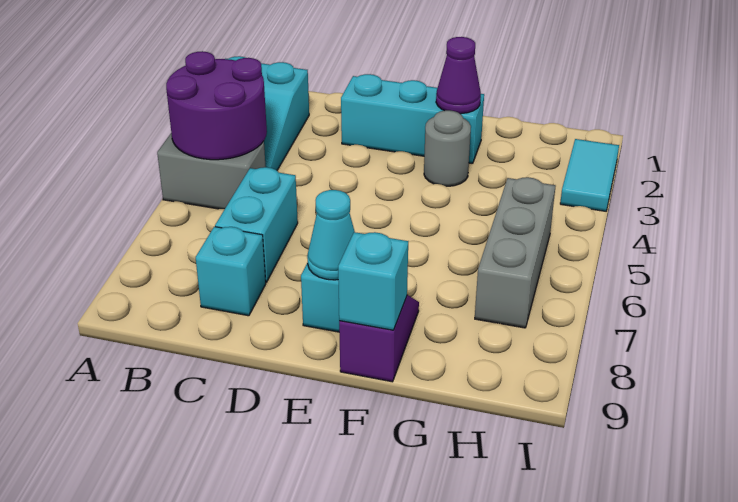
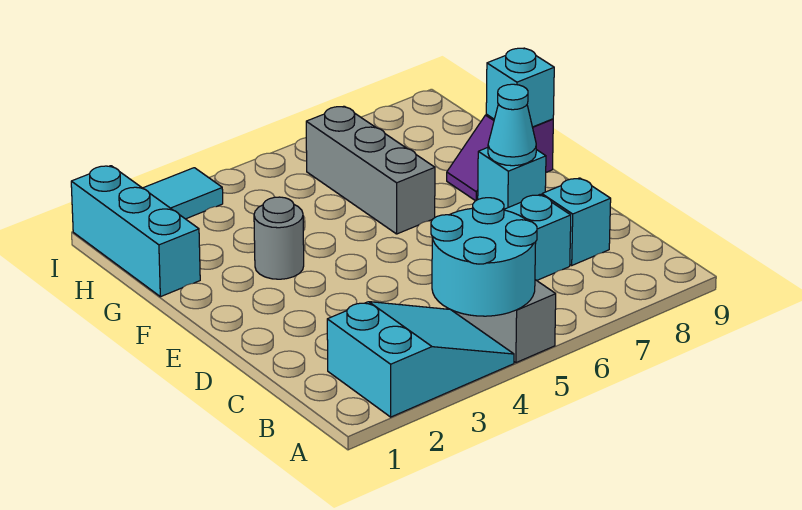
purple round brick A4:B5 level 2 -> cyan round brick A4:B5 level 2
cyan brick D2:F2 level 1 -> cyan brick G1:I1 level 1
purple cone F2 level 2 -> none
grey brick H5:H7 level 1 -> grey brick F6:H6 level 1

